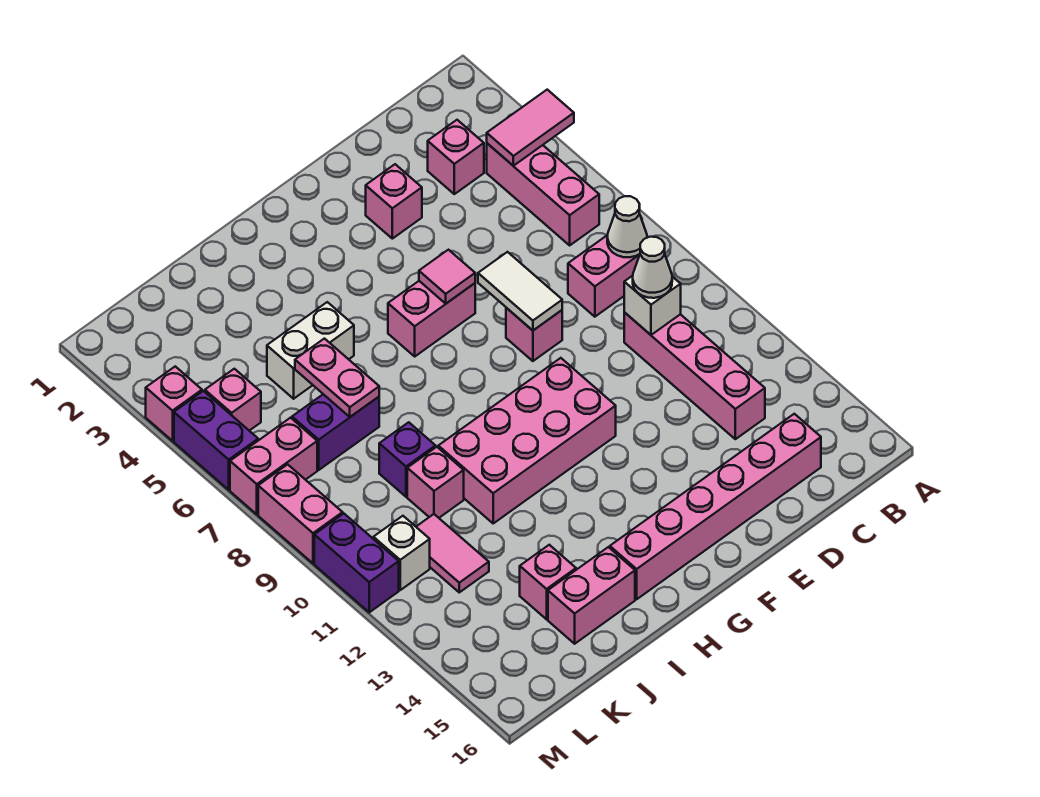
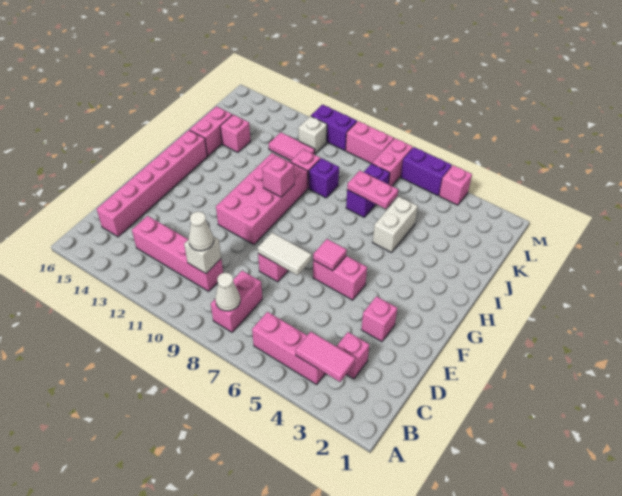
pink tile A4:B4 level 2 -> pink tile B3:B4 level 2
pink brick F6:G6 level 1 -> pink brick F5:F6 level 1
pink brick L5 level 1 -> pink brick H10 level 2

